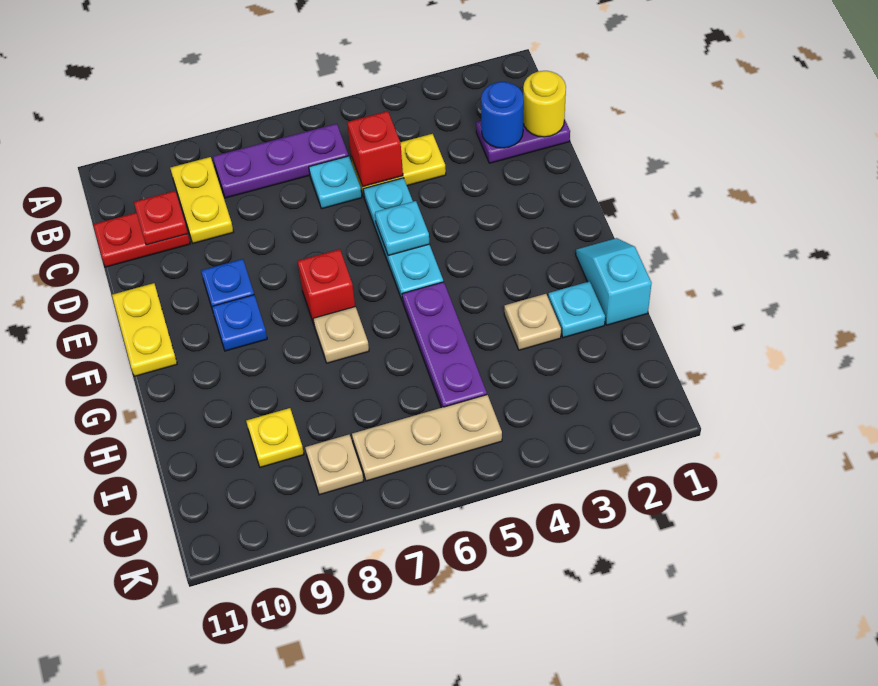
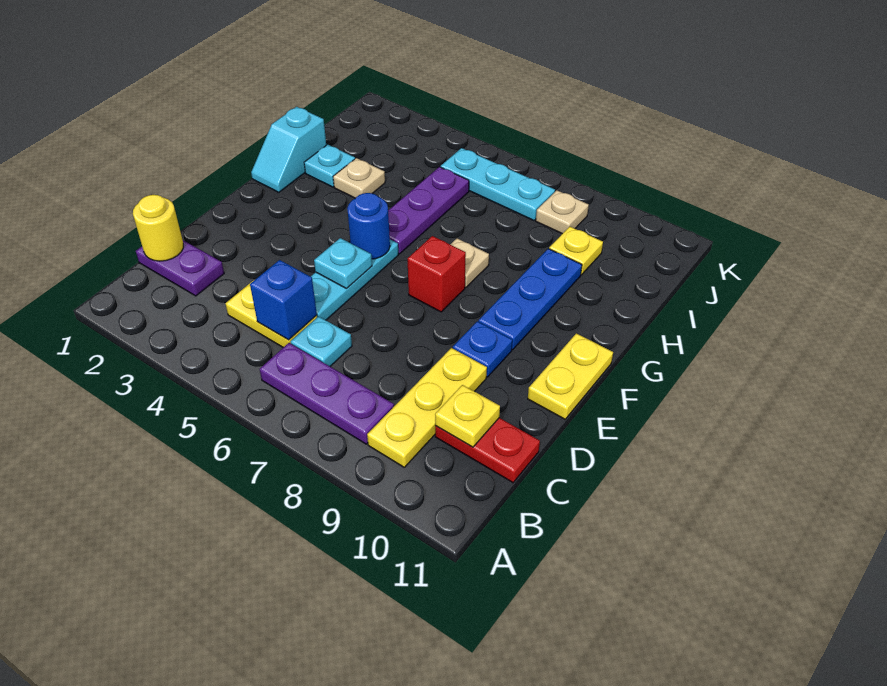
yellow plate B9:C9 level 1 -> yellow plate B9:D9 level 1
blue round brick C2 level 2 -> blue round brick F5 level 2
red brick C5 level 2 -> blue brick C5 level 2
red plate C10 level 2 -> yellow plate C10 level 2
blue plate F9 level 1 -> blue plate F9:H9 level 1
tan plate J5:J7 level 1 -> cyan plate J5:J7 level 1

